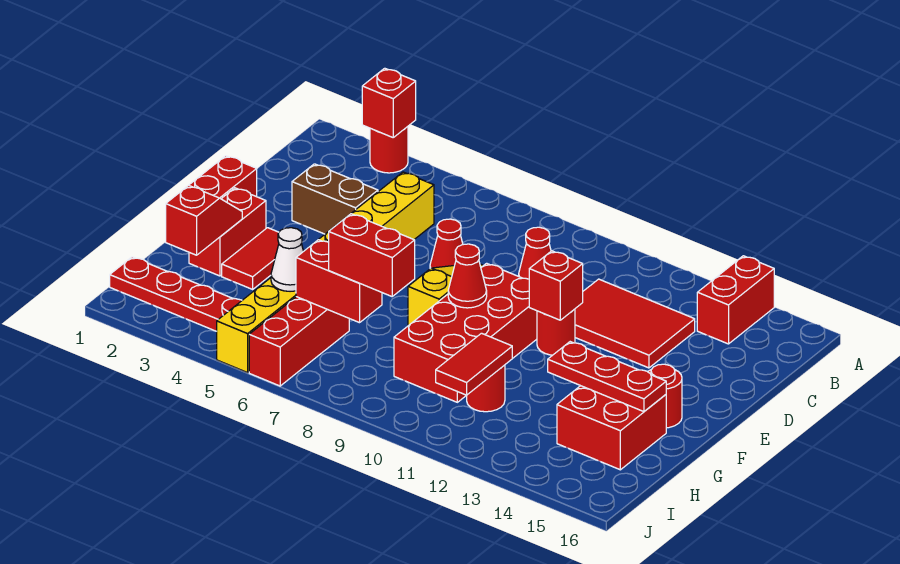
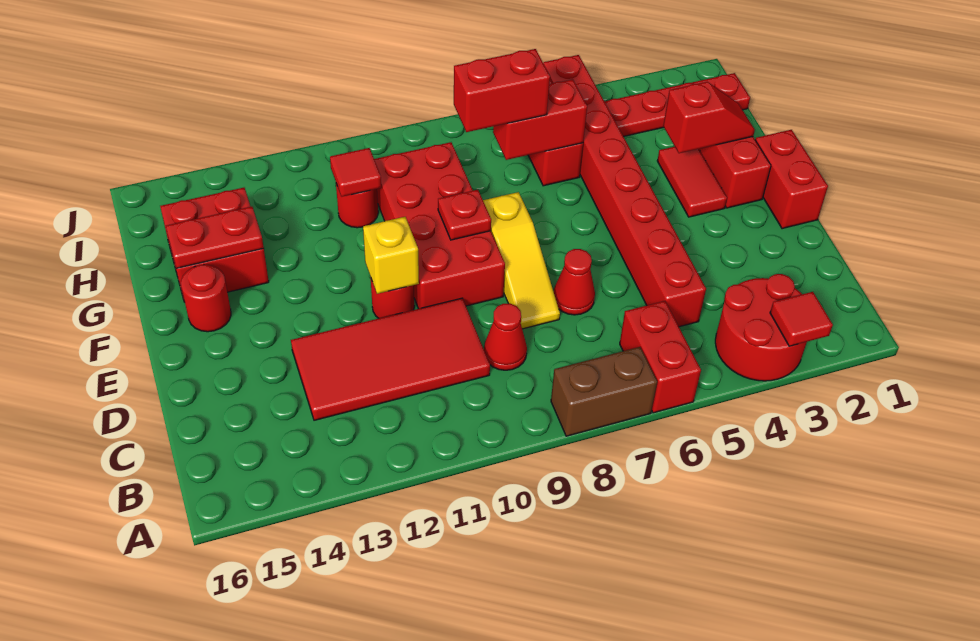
red round brick A3 level 1 -> red round brick A3:B4 level 1
red brick A3 level 2 -> red tile A3 level 2
red brick A14:B14 level 1 -> red brick A6:B6 level 1
yellow brick C5:J5 level 1 -> red brick C5:J5 level 1
red tile C11:D13 level 1 -> red tile C10:D13 level 1
brown brick D3:D4 level 1 -> brown brick A7:A8 level 1
red brick E11 level 2 -> yellow brick E11 level 2
red cone F9 level 2 -> red plate F9 level 2
red slope G2:H2 level 2 top H -> red slope G2:G3 level 2 top 3
red plate G13:G15 level 2 -> red plate G14:G15 level 2
white cone H5 level 2 -> none
red tile H11:I11 level 2 -> red tile H11 level 2

